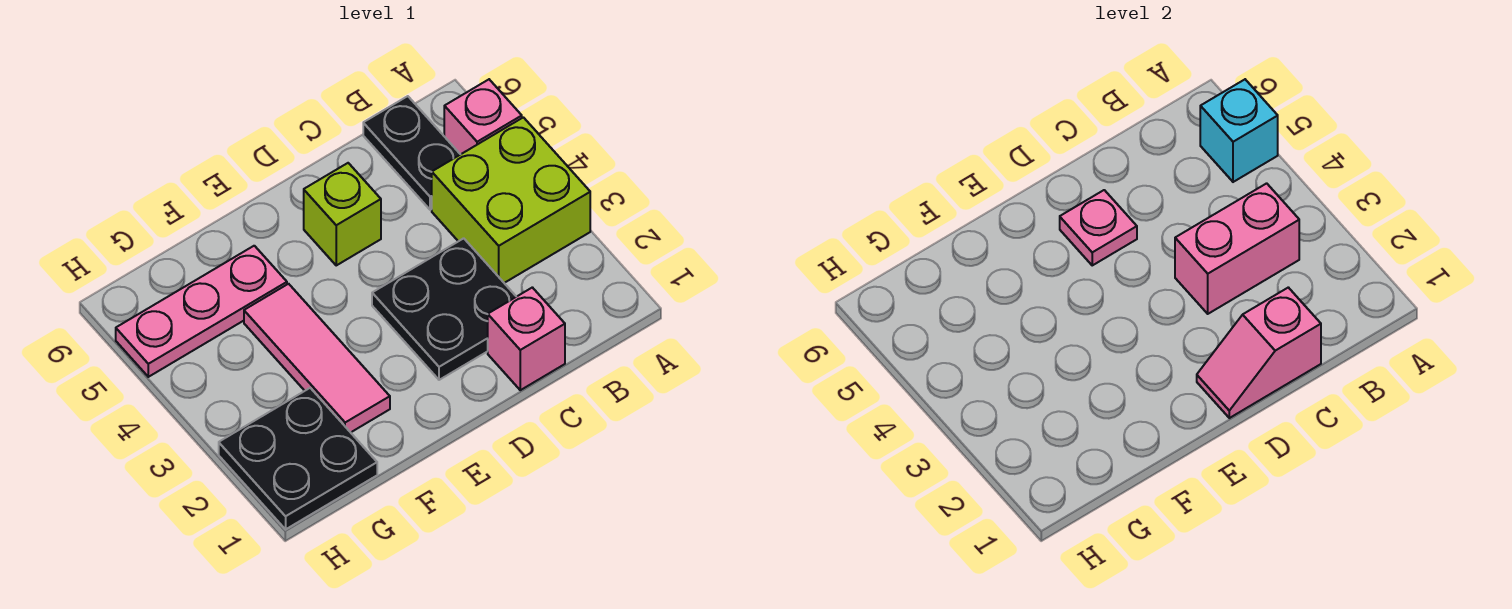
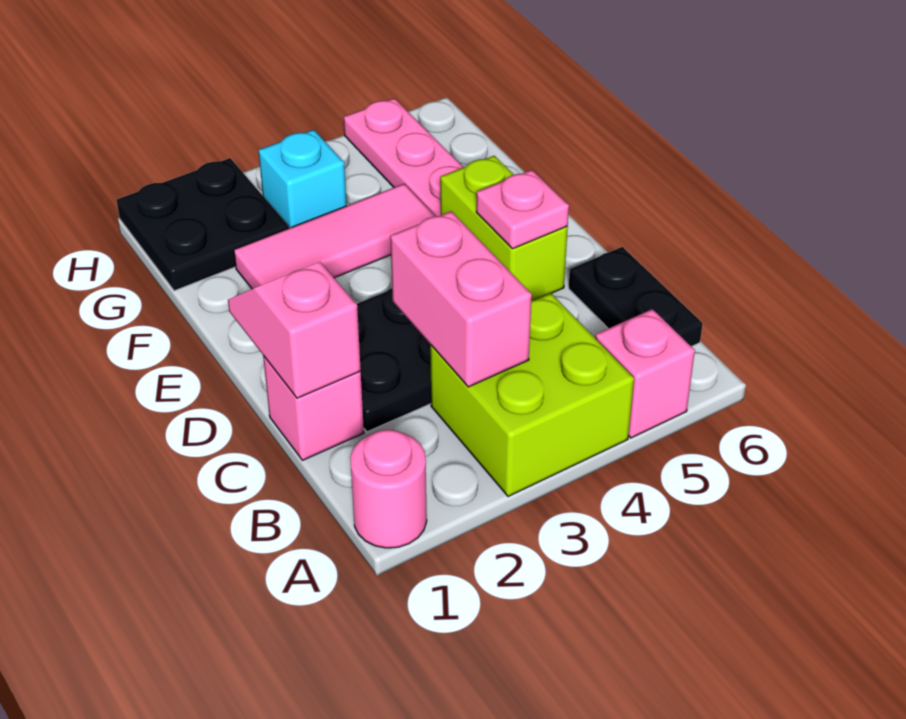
none -> pink round brick A1 level 1
cyan brick A5 level 2 -> cyan brick G3 level 1
black plate B5:B6 level 1 -> black plate B6:C6 level 1
lime brick D5 level 1 -> lime brick D5:E5 level 1

